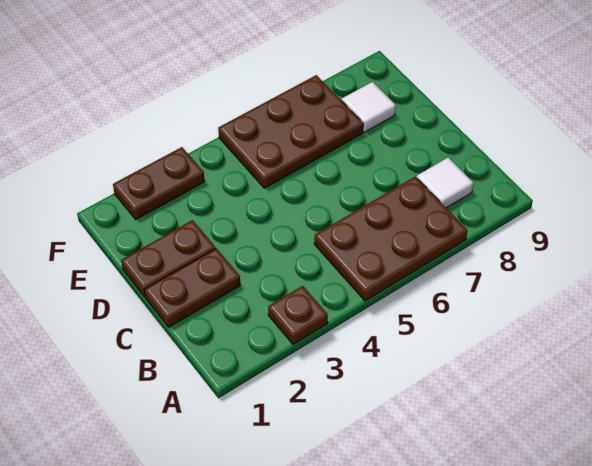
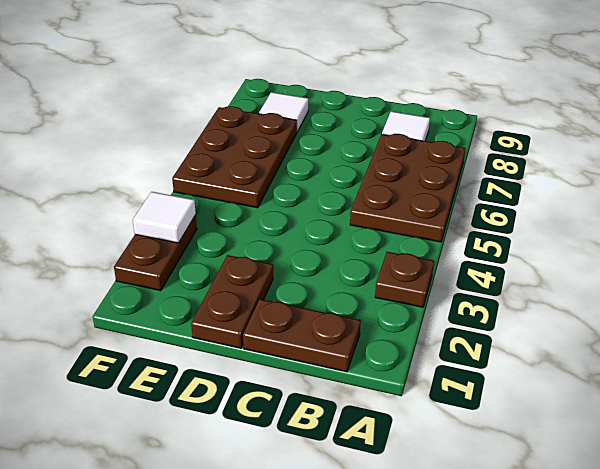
brown plate C1:C2 level 1 -> brown plate B1:C1 level 1
none -> white tile F3 level 2

